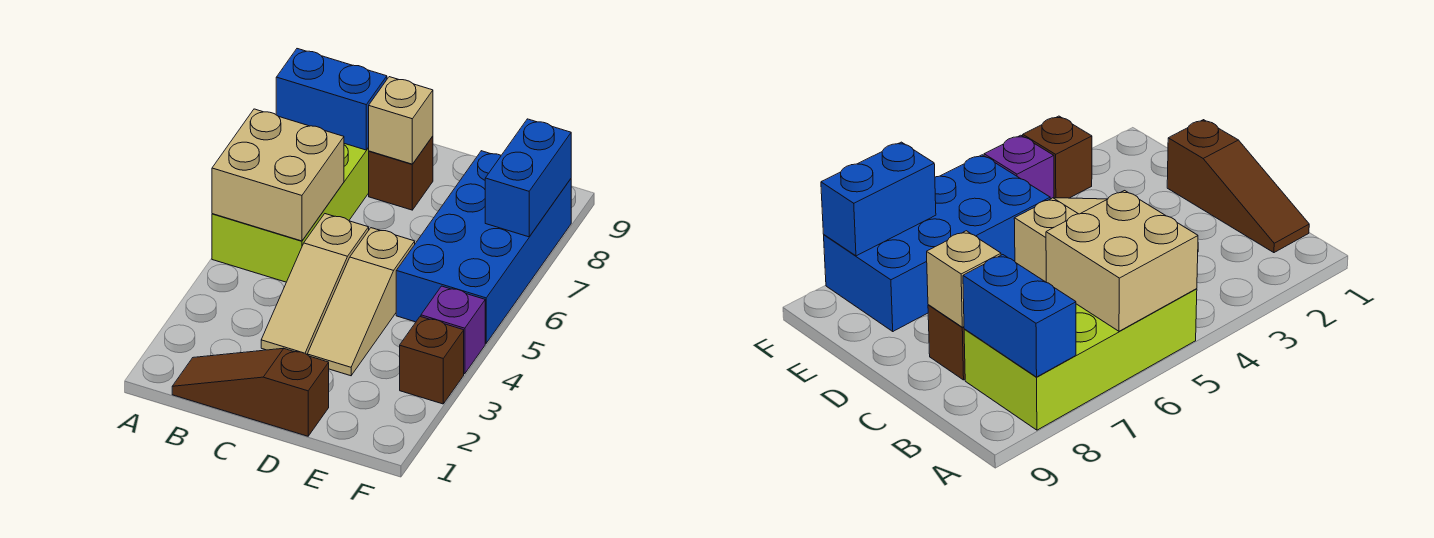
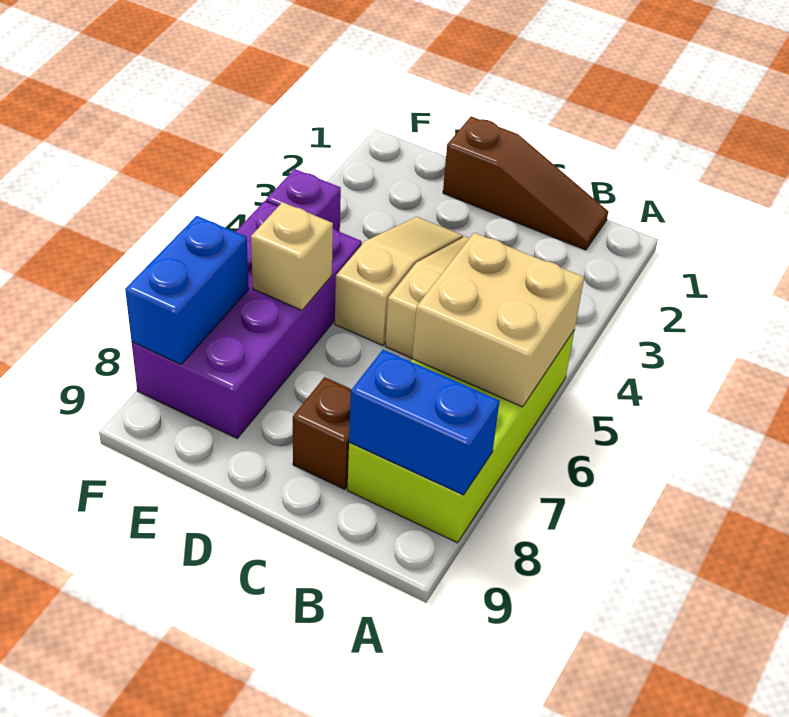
tan brick C8 level 2 -> tan brick E6 level 2
blue brick E5:F8 level 1 -> purple brick E5:F8 level 1
brown brick F3 level 1 -> none

